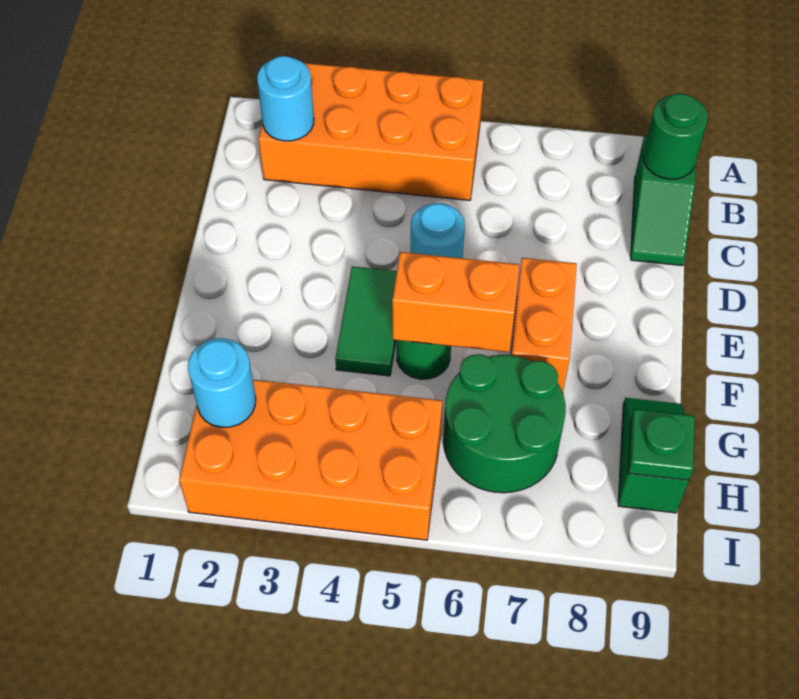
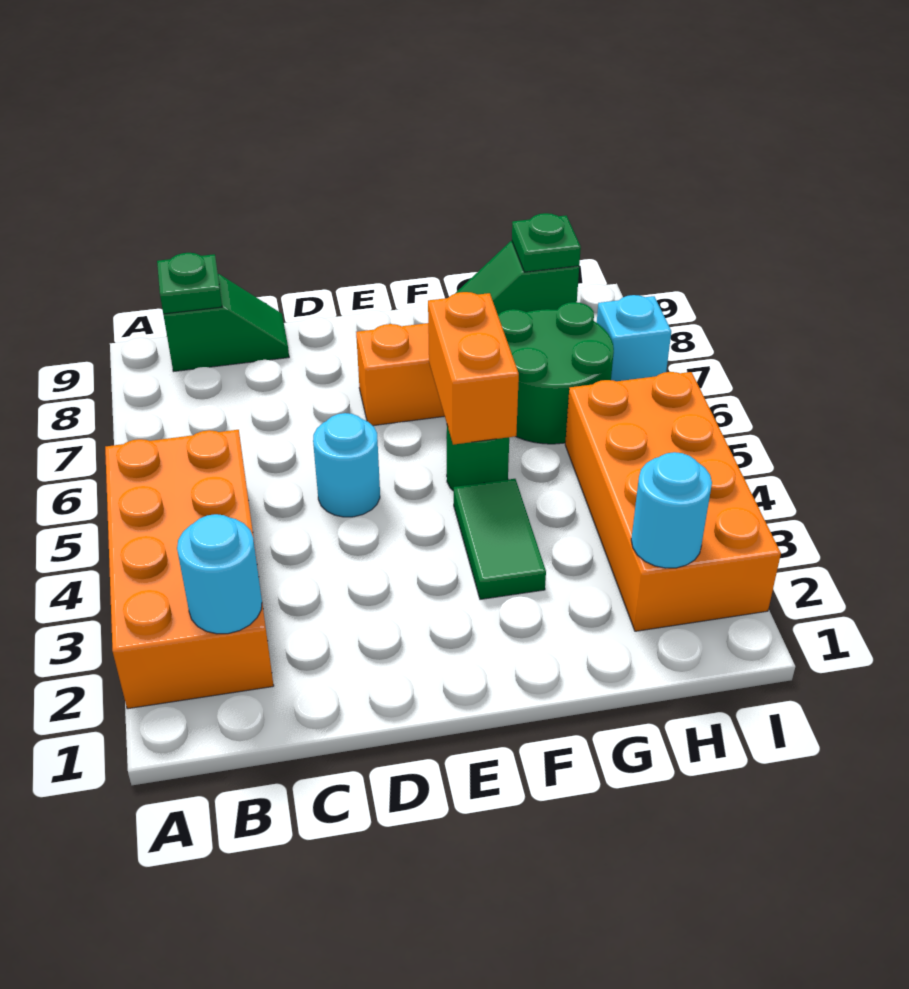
green round brick B9 level 2 -> green plate B9 level 2
green tile E4:F4 level 1 -> green tile F3:F4 level 1
none -> cyan brick I7 level 1

